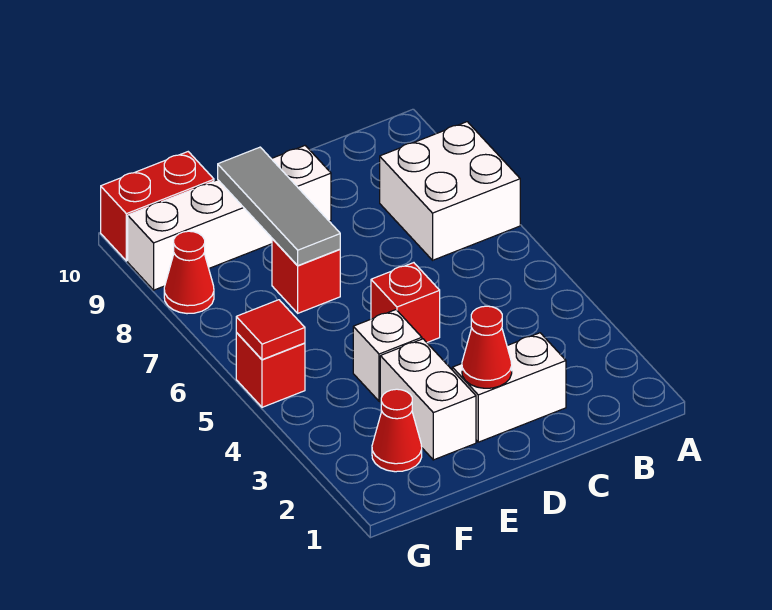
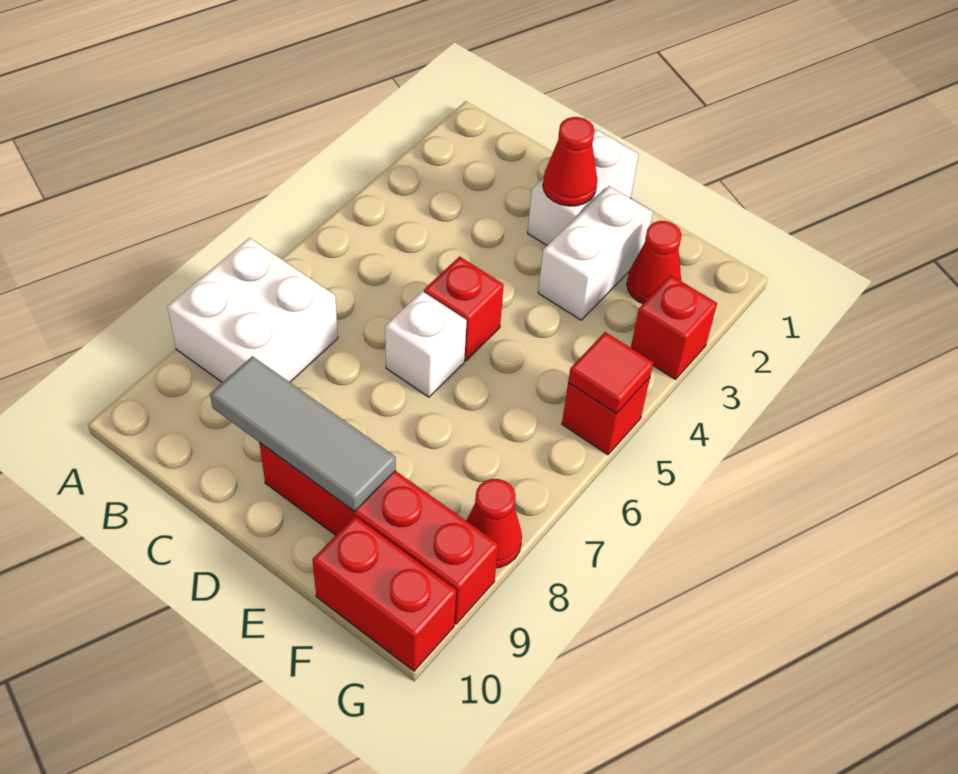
white brick C2:D2 level 1 -> white brick D1:D2 level 1
white brick D9:G9 level 1 -> red brick D9:G9 level 1
white brick E4 level 1 -> white brick D6 level 1
red brick E7 level 1 -> red brick G3 level 1
grey tile E7:E9 level 2 -> grey tile C9:E9 level 2

